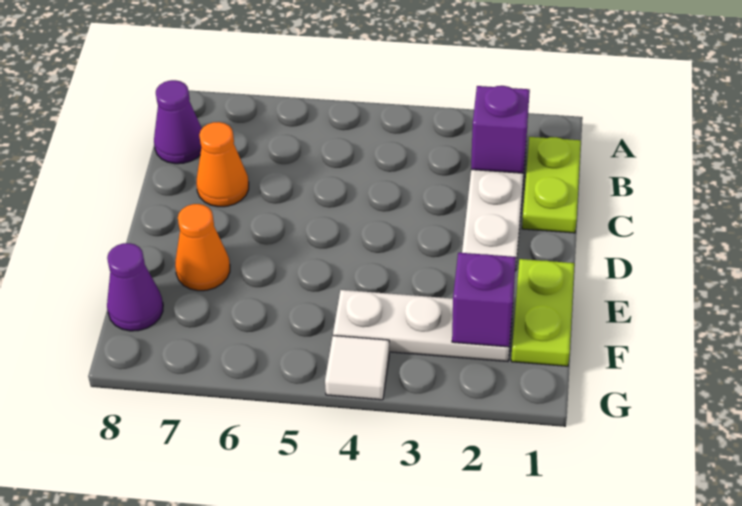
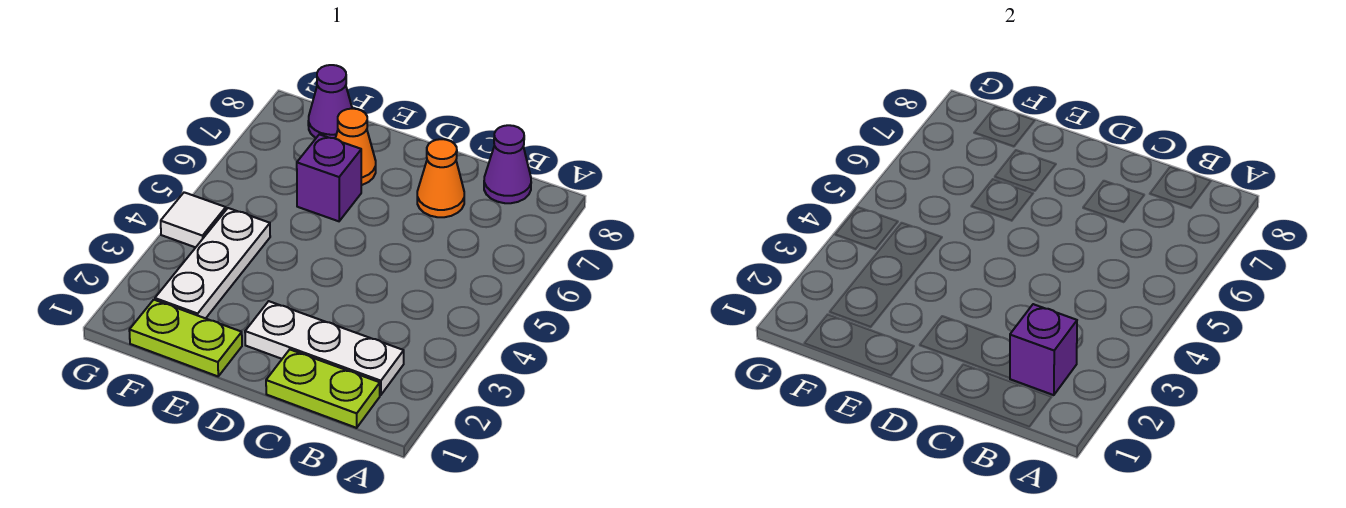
purple brick F2 level 2 -> purple brick E6 level 1

